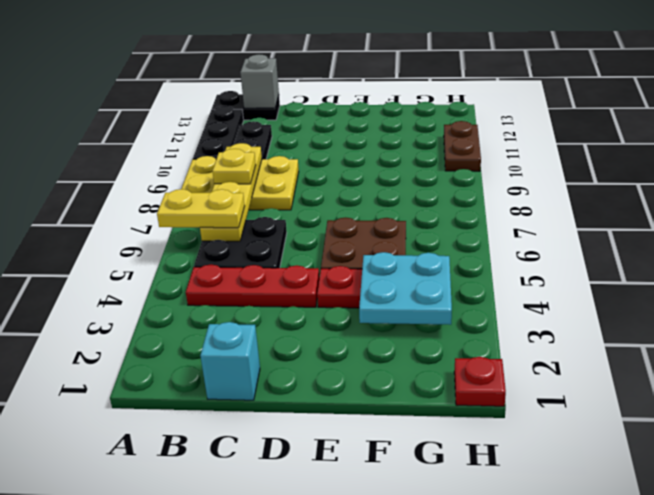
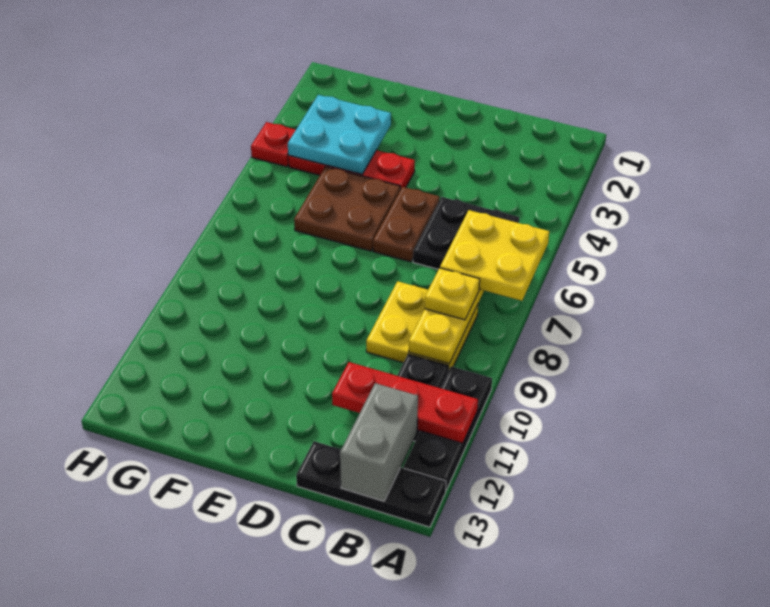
yellow plate A6:B6 level 3 -> yellow plate A6:B7 level 3
yellow plate A8:C9 level 1 -> yellow plate B8:C9 level 1
black plate A13:B13 level 1 -> black plate A13:C13 level 1
red plate B4:D4 level 1 -> red plate A11:C11 level 2
grey brick B13 level 2 -> grey brick B12:B13 level 2
cyan brick C1 level 1 -> none
red plate H1 level 1 -> red plate H4 level 1
brown plate H10:H11 level 1 -> brown plate D5:D6 level 1

